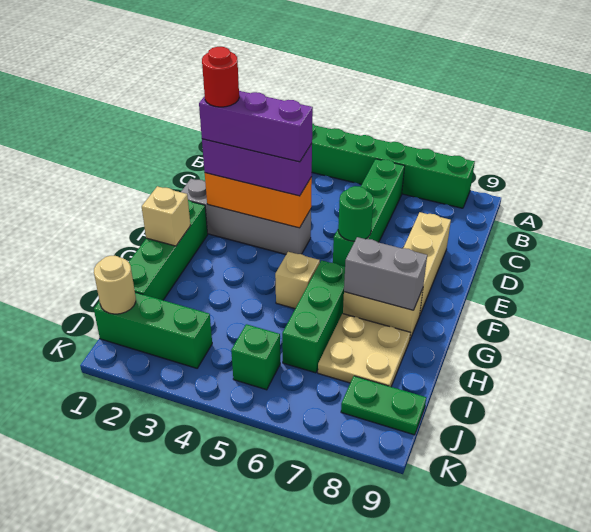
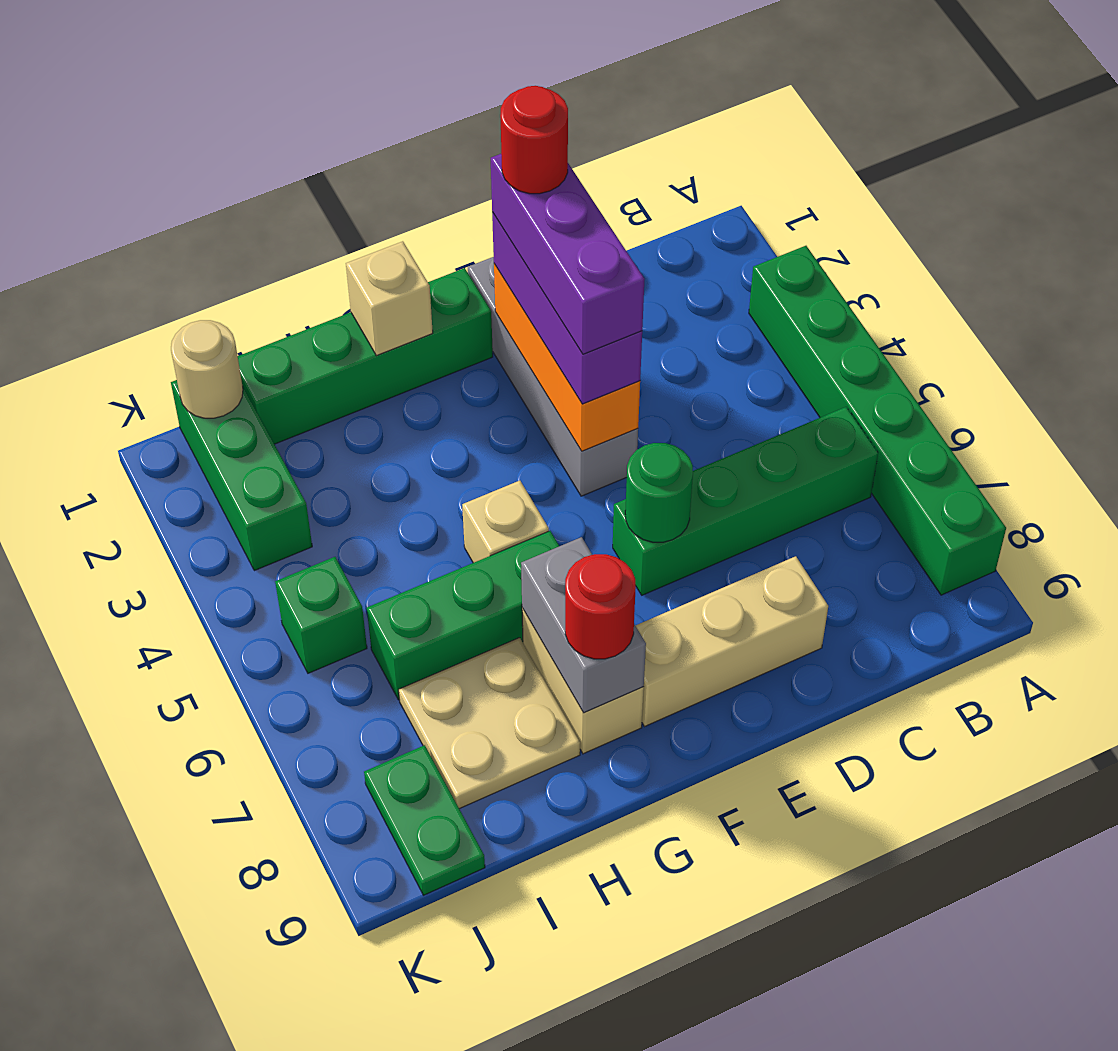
none -> red round brick G8 level 3

